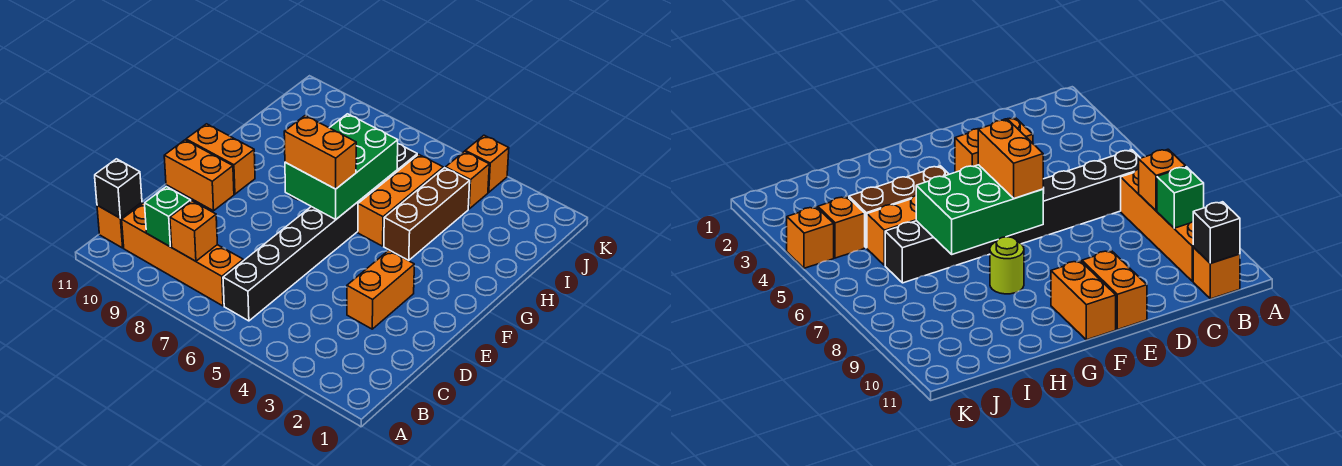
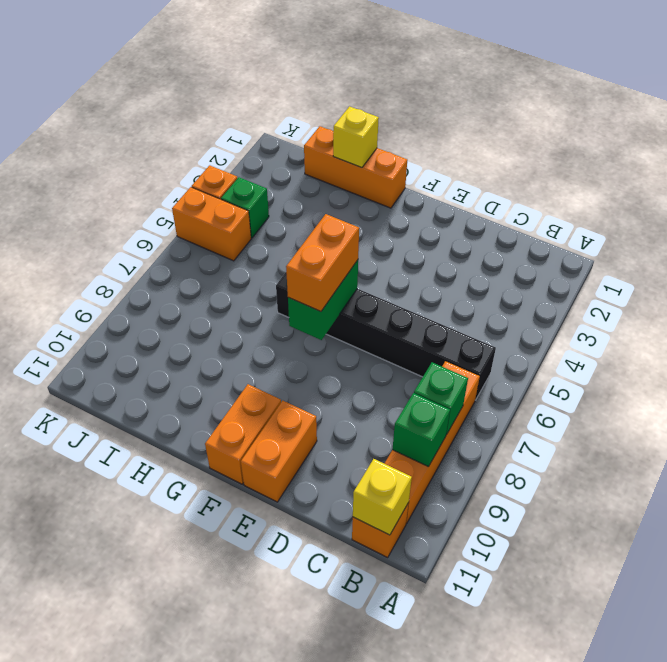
black brick B6:I6 level 1 -> black brick B6:G6 level 1
orange brick B8 level 2 -> green brick B8 level 2
black brick B11 level 2 -> yellow brick B11 level 2
orange brick D3:E3 level 1 -> orange brick J5:K5 level 1
green brick F6:H7 level 2 -> green brick F6:F7 level 2
brown brick G4:I4 level 1 -> none
orange brick G5:I5 level 1 -> orange brick G1:I1 level 1
lime round brick G8 level 1 -> none
none -> yellow brick H1 level 2
orange brick J4 level 1 -> green brick J4 level 1

